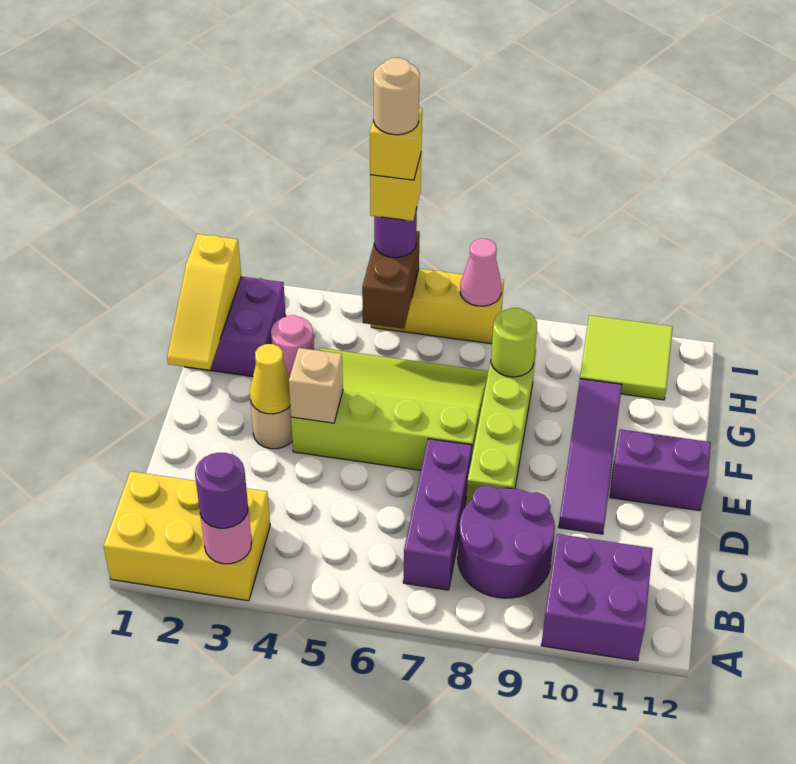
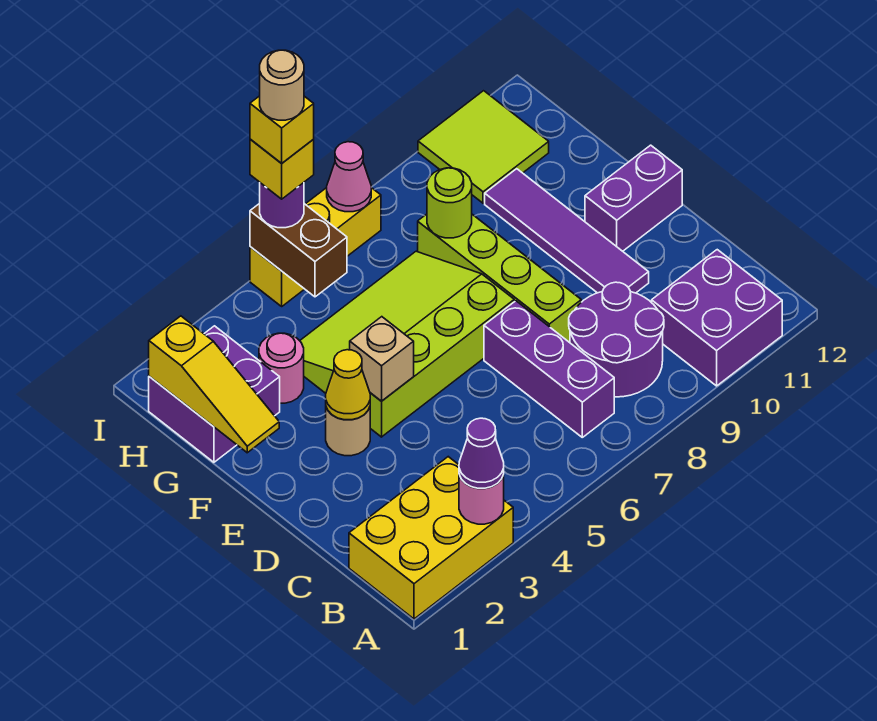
purple round brick A3 level 3 -> purple cone A3 level 3

